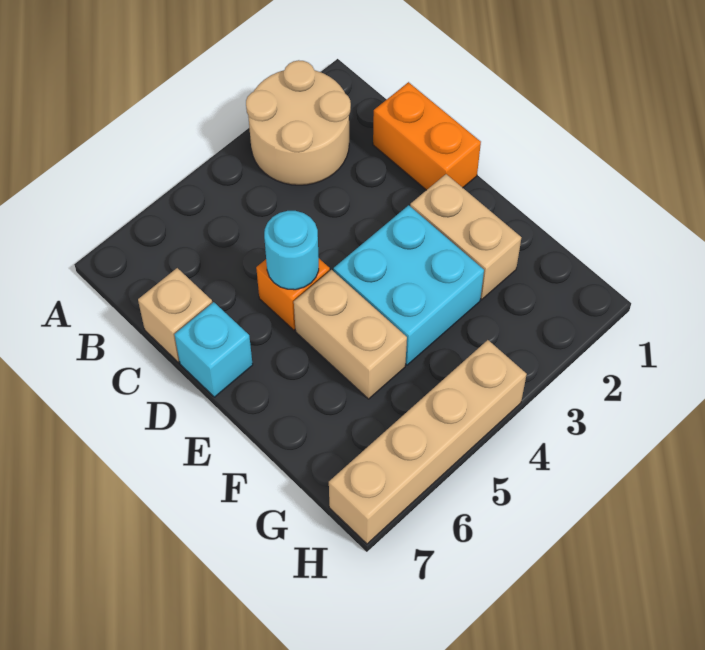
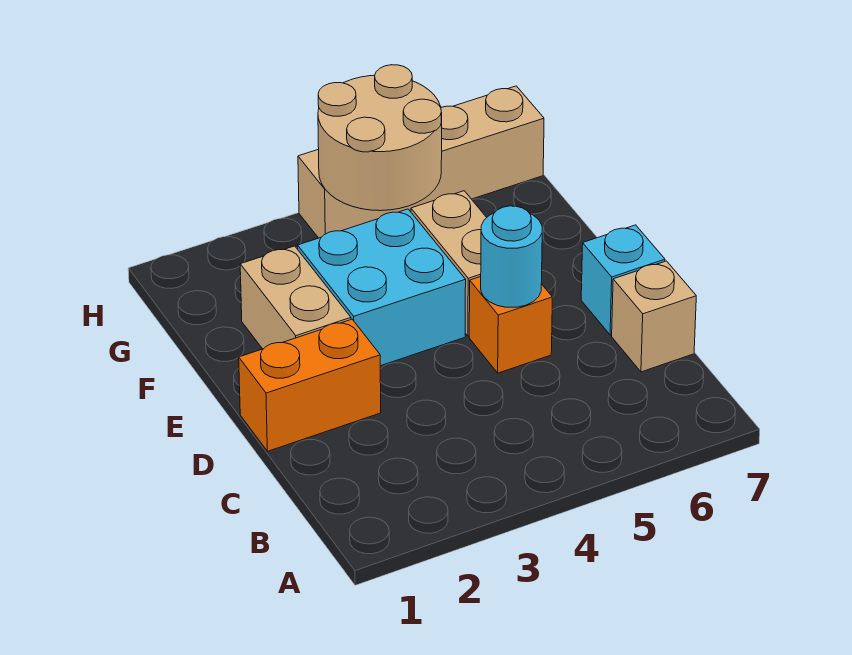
tan round brick A2:B3 level 1 -> tan round brick G4:H5 level 2
orange brick C1:D1 level 1 -> orange brick D1:D2 level 1

